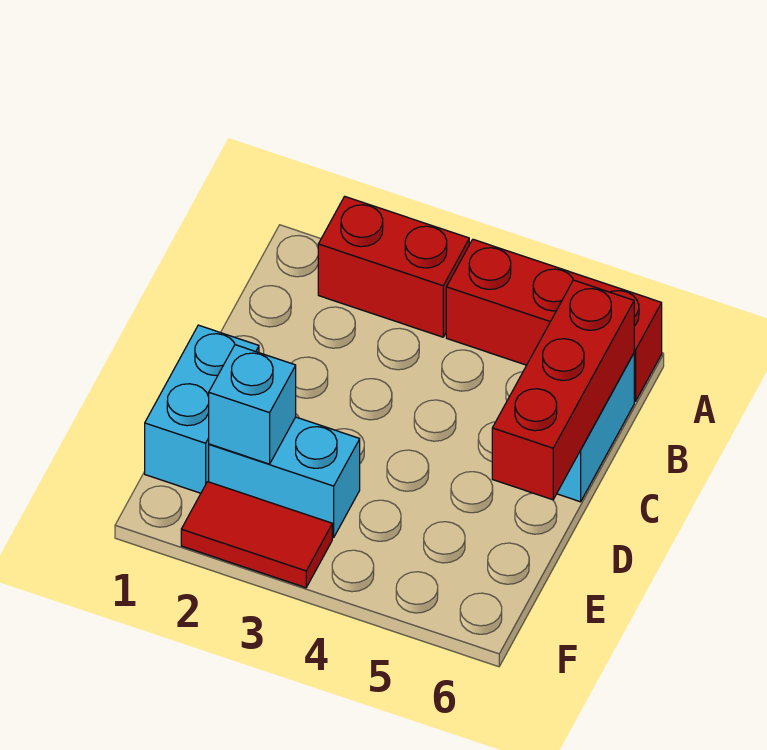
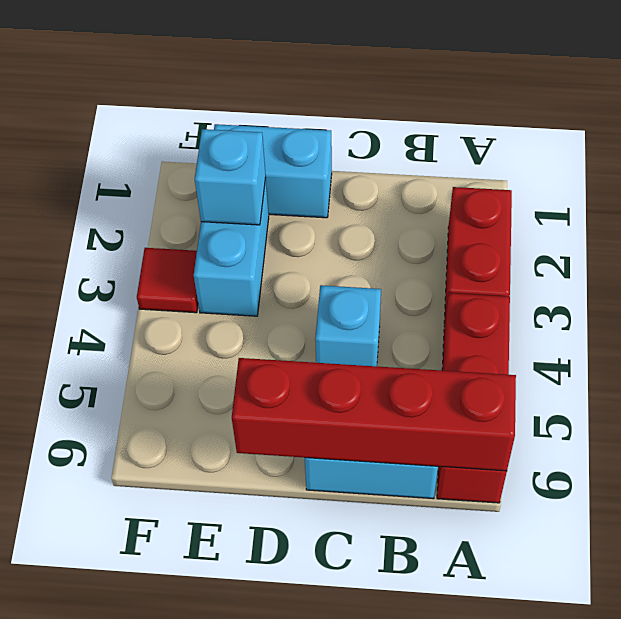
red brick B6:D6 level 2 -> red brick A6:D6 level 2
none -> cyan brick C4 level 1
red tile F2:F3 level 1 -> red tile F3 level 1

